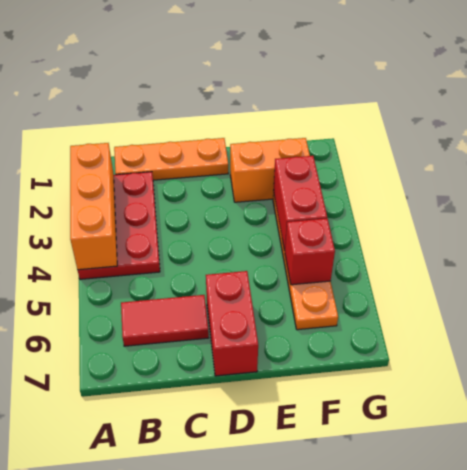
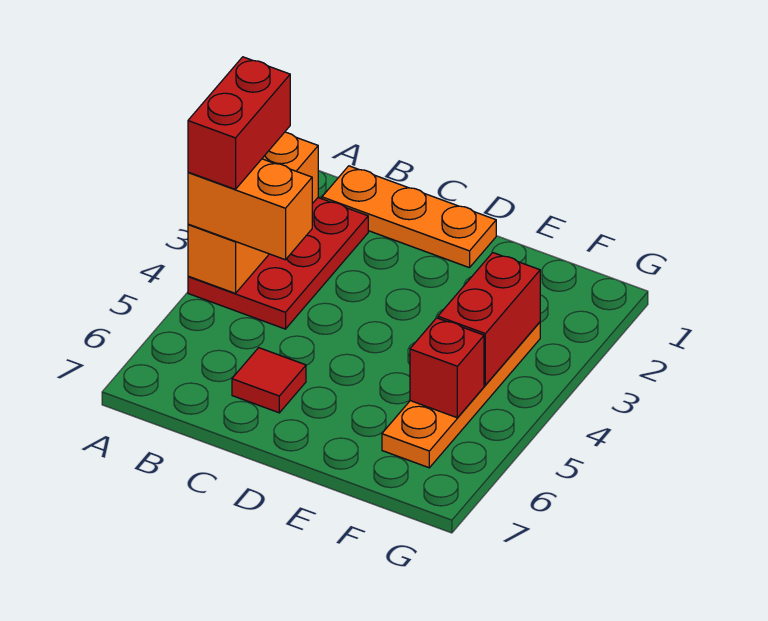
red tile B6:C6 level 1 -> red tile C6 level 1
red brick D6:D7 level 1 -> red brick A3:A4 level 4
orange brick E2:F2 level 1 -> orange brick A4:B4 level 3

